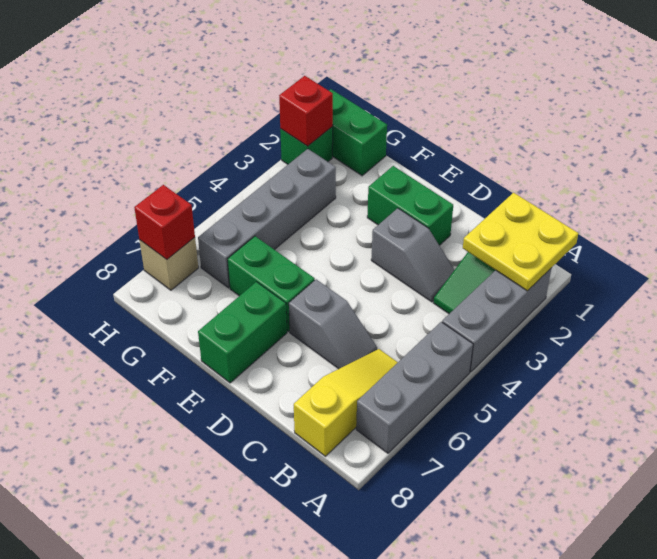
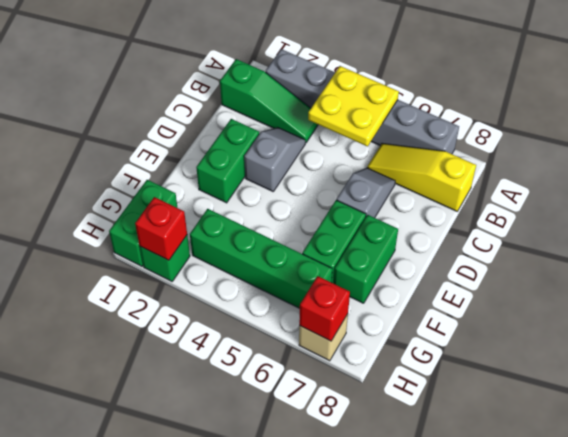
yellow plate A1:B2 level 2 -> yellow plate A4:B5 level 2
green brick E7:E8 level 1 -> green brick E7:F7 level 1
grey brick G3:G6 level 1 -> green brick G3:G6 level 1

